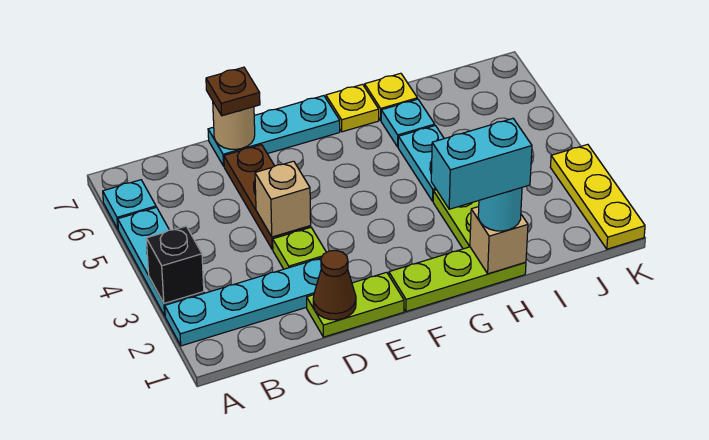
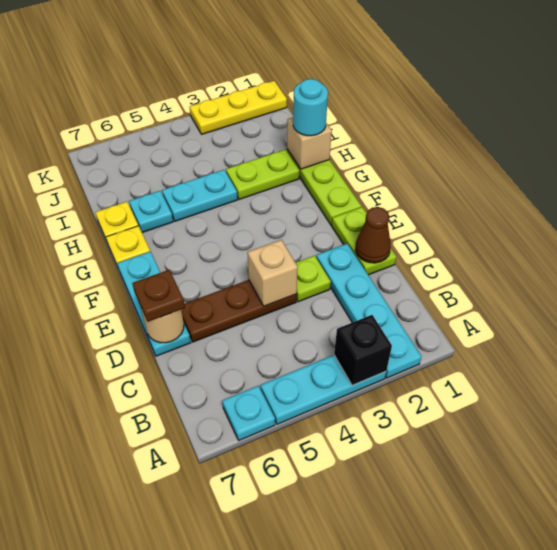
cyan brick G1:H1 level 4 -> none

